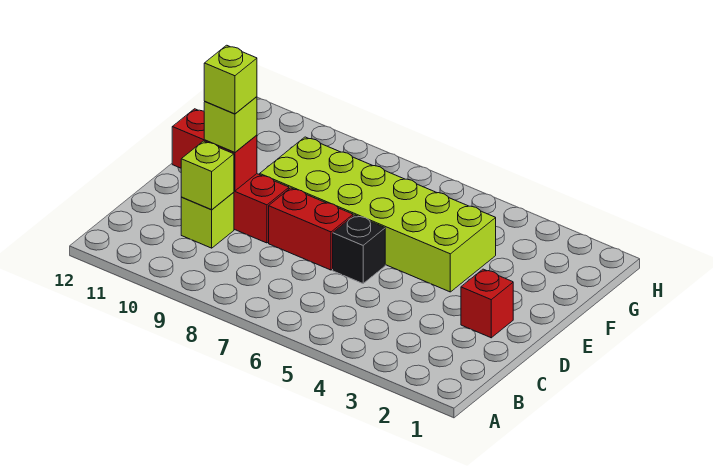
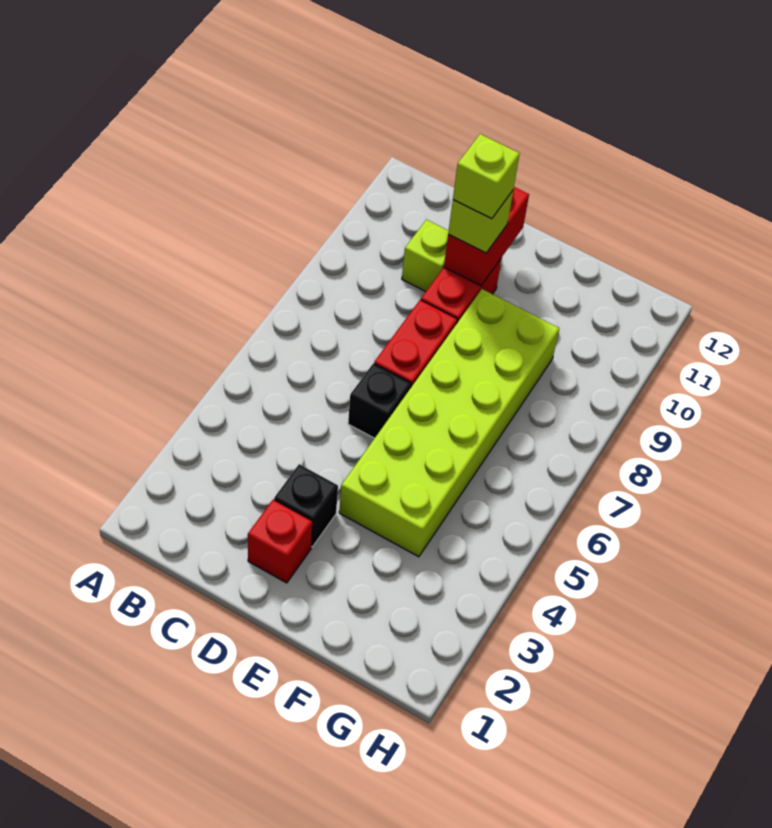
lime brick C10 level 2 -> none
none -> black brick D3 level 1

